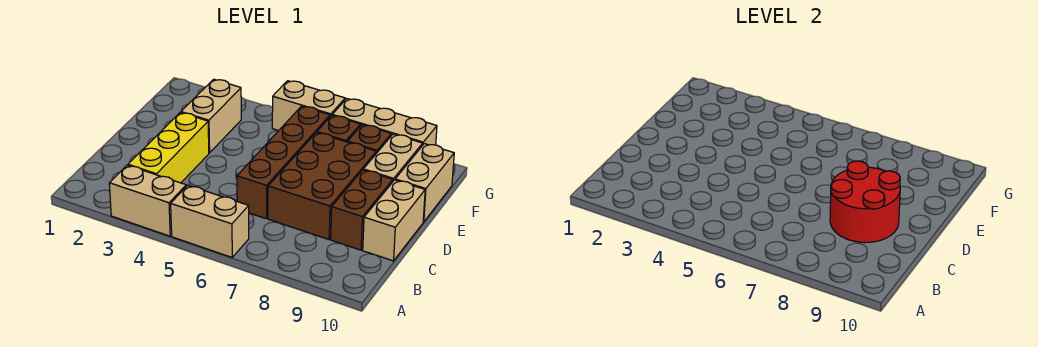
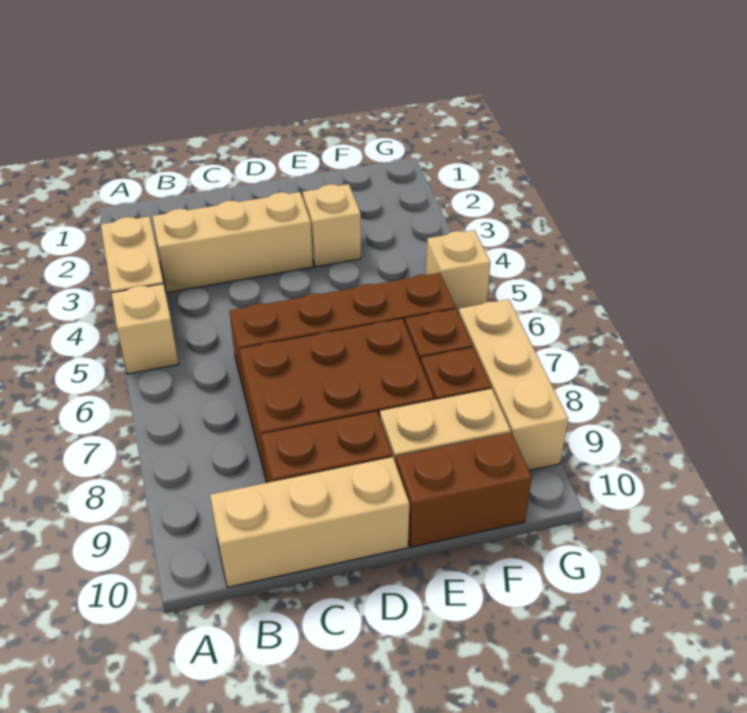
tan brick A5:A6 level 1 -> tan brick A5 level 1
yellow brick B3:D3 level 1 -> tan brick B3:D3 level 1
red round brick C8:D9 level 2 -> none
tan brick C10:D10 level 1 -> tan brick B10:D10 level 1
tan brick E3:F3 level 1 -> tan brick E3 level 1
tan brick E10:F10 level 1 -> brown brick E10:F10 level 1
tan brick G5:G6 level 1 -> tan brick G5 level 1

